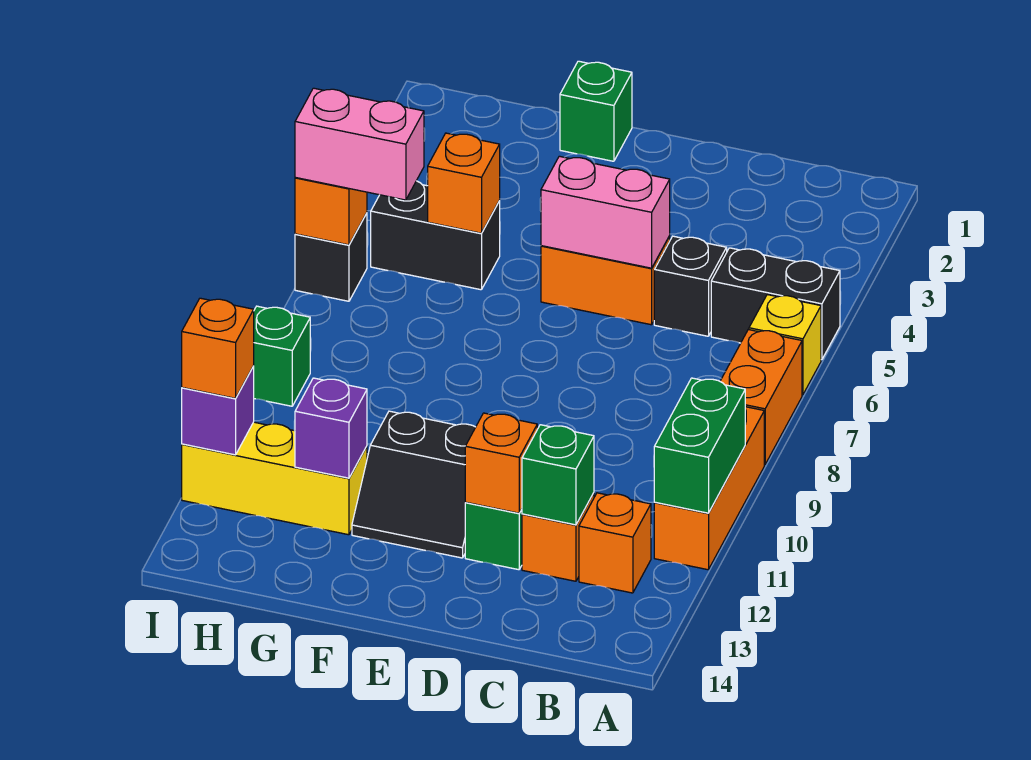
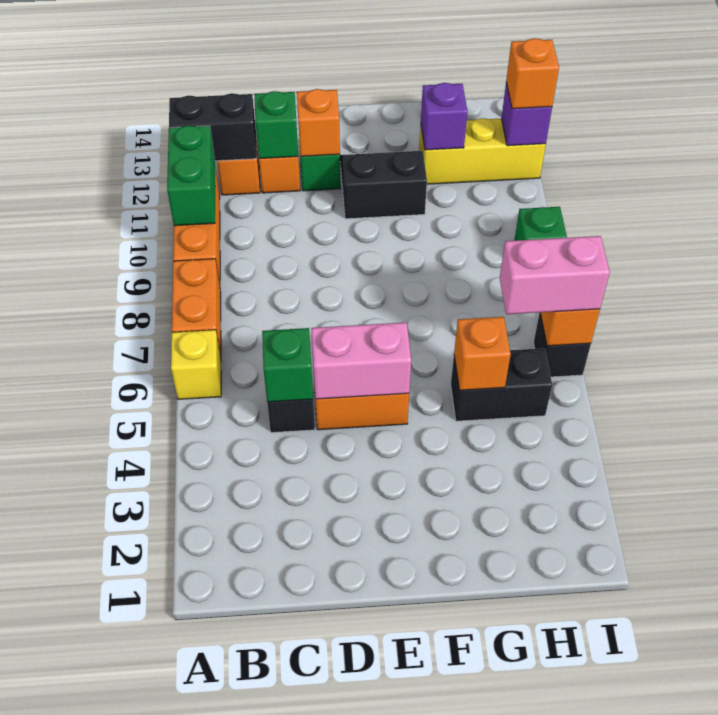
black brick A5:B5 level 1 -> black brick A12:B12 level 2
green brick F1 level 1 -> green brick C5 level 2

